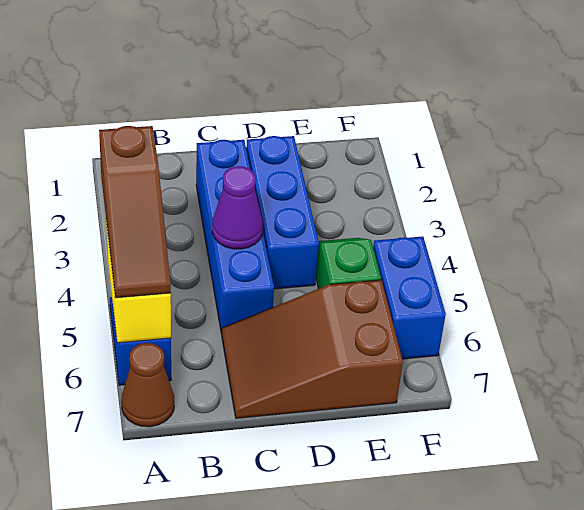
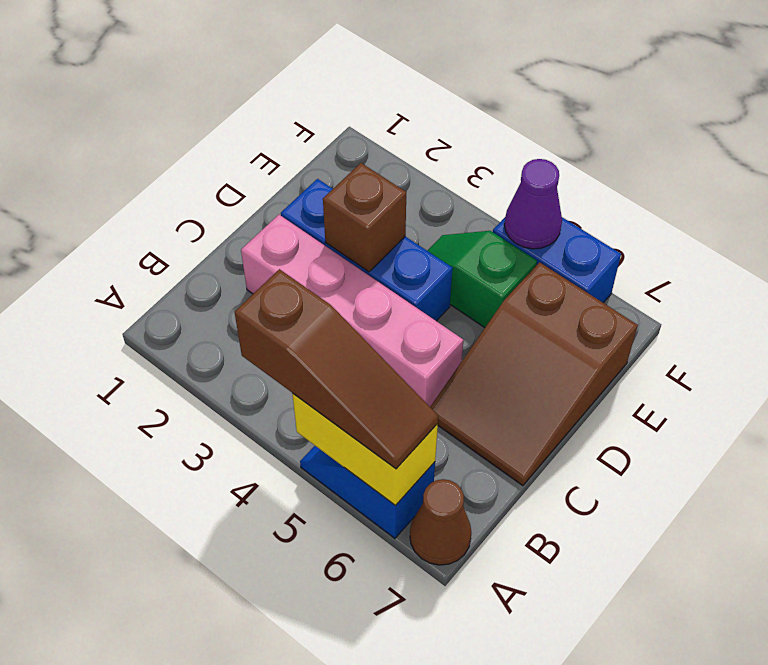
blue brick C2:C5 level 1 -> pink brick C2:C5 level 1
purple cone C4 level 2 -> purple cone F5 level 2
none -> brown brick D3 level 2

